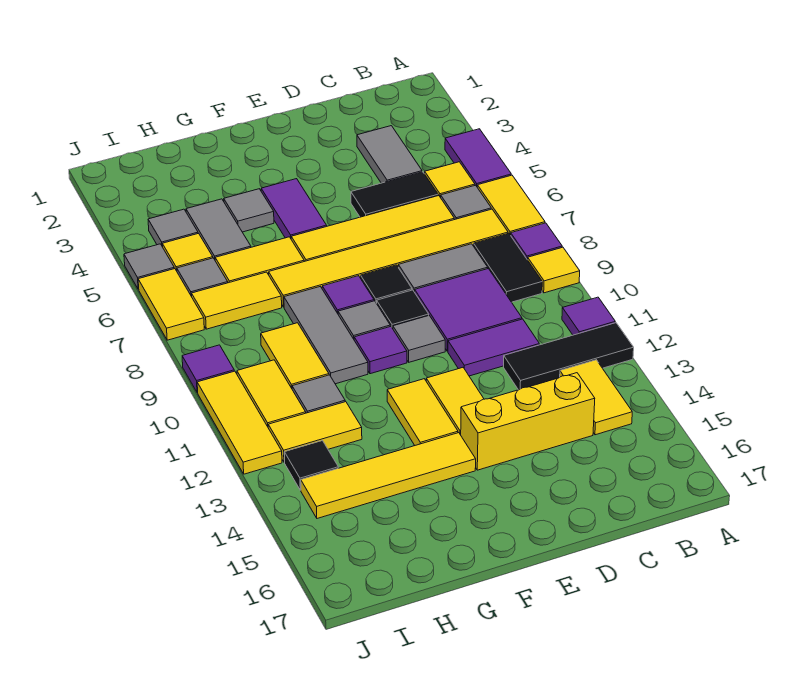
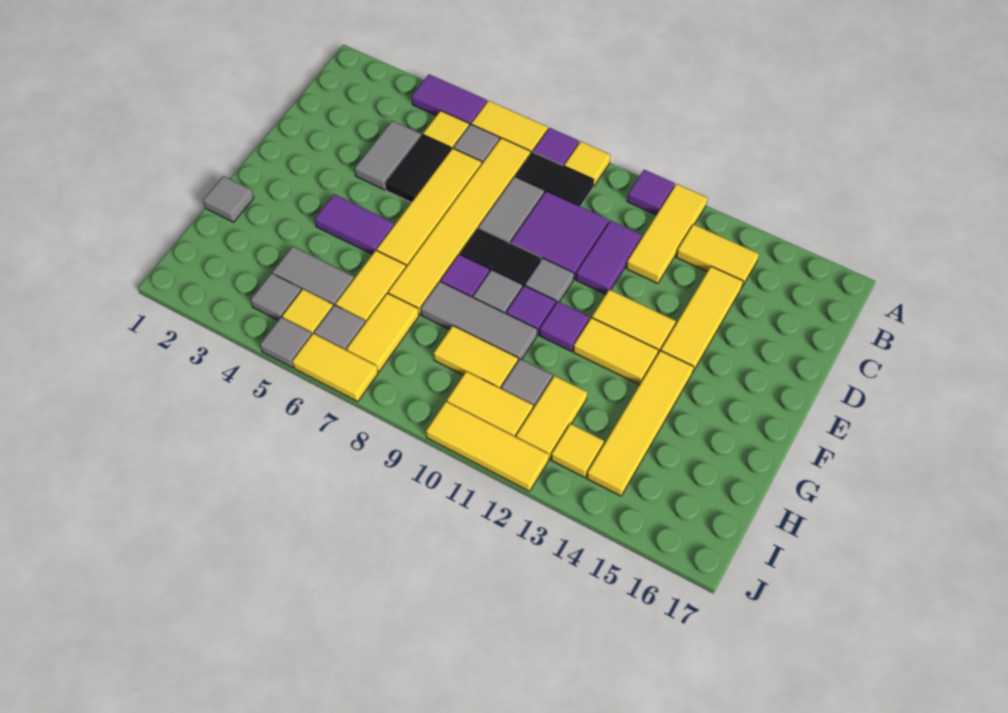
black tile A12:C12 level 1 -> yellow tile A12:C12 level 1
grey tile C3:C4 level 1 -> grey tile C4:D4 level 1
yellow brick C14:E14 level 1 -> yellow tile C14:E14 level 1
grey tile G4 level 1 -> grey tile G1 level 1
black tile I13 level 1 -> yellow tile I13 level 1
purple tile J9 level 1 -> purple tile F11 level 1

